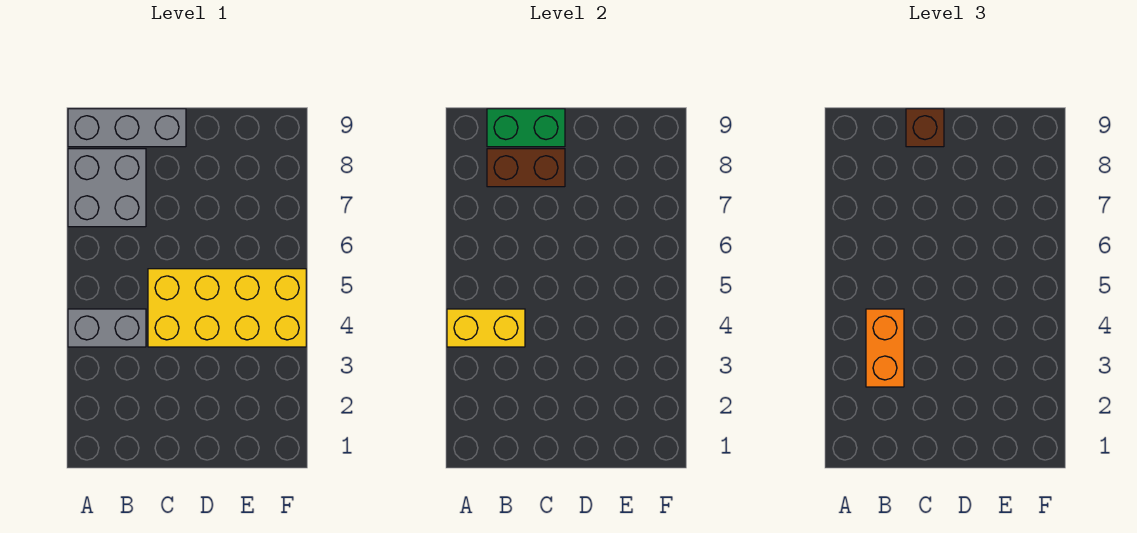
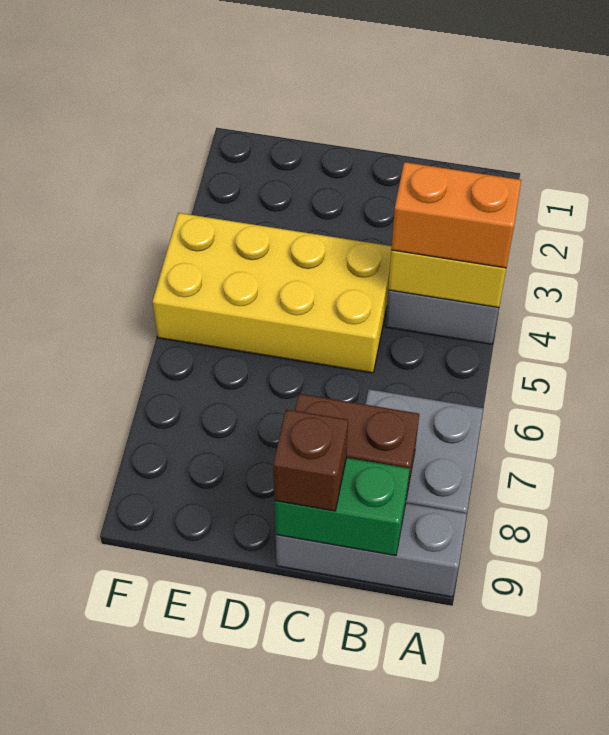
orange brick B3:B4 level 3 -> orange brick A4:B4 level 3

